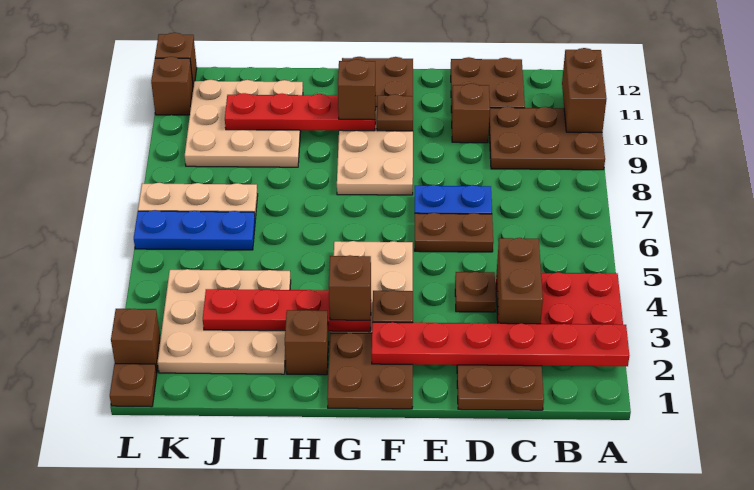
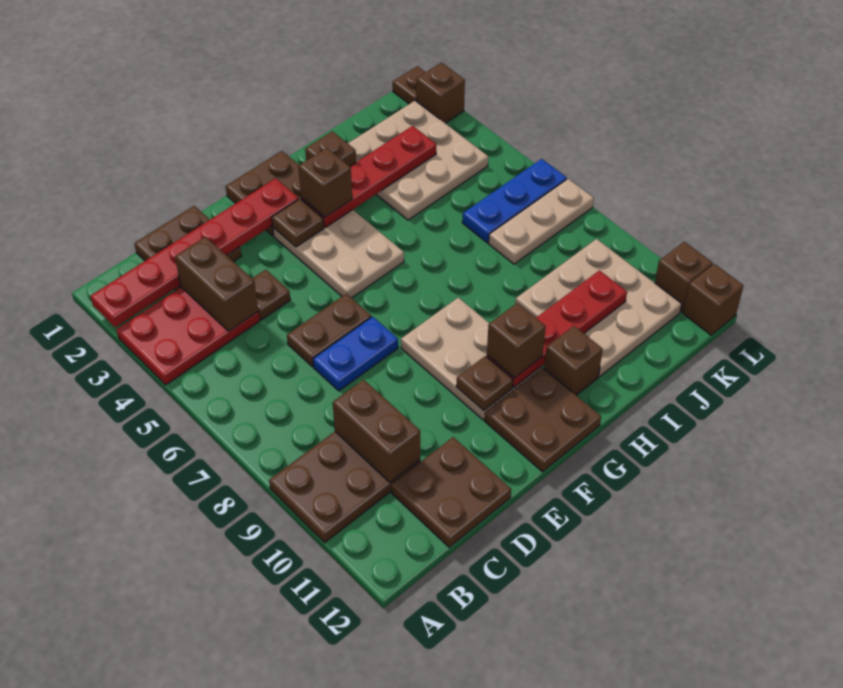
brown brick A10:A11 level 2 -> brown brick C9:C10 level 2
brown brick D10 level 1 -> brown brick H11 level 1

